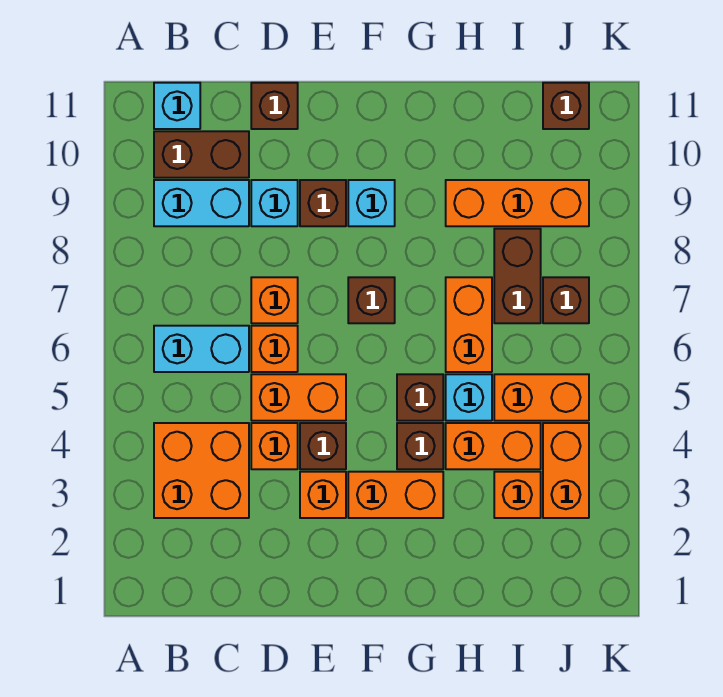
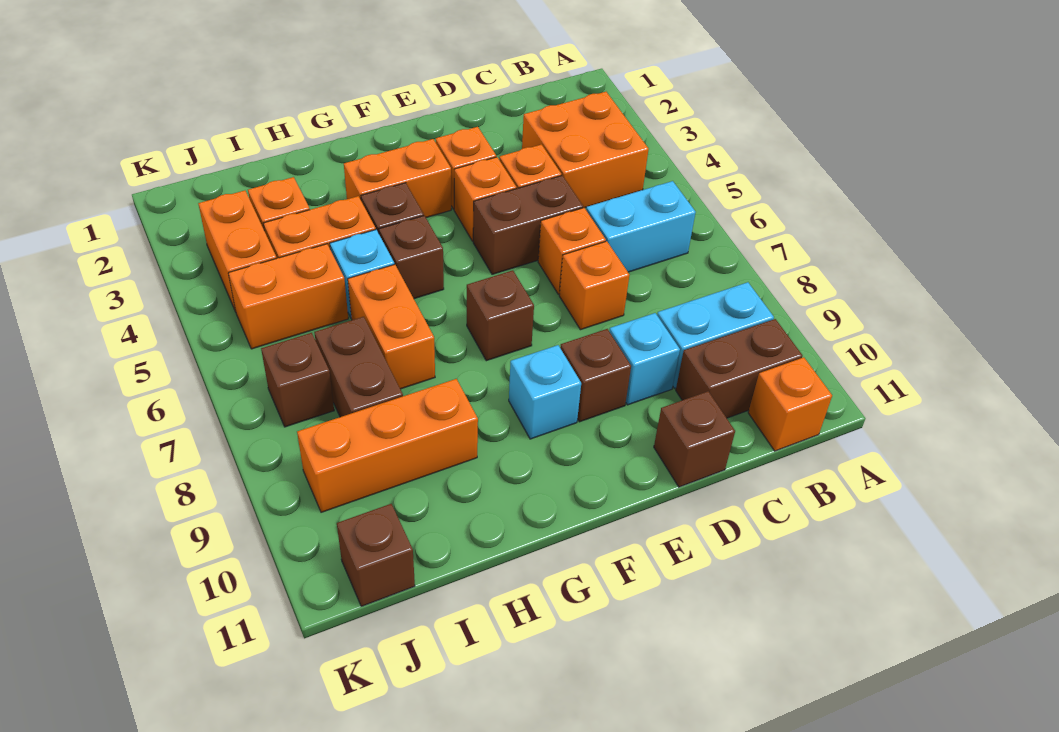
cyan brick B11 level 1 -> orange brick B11 level 1
orange brick D5:E5 level 1 -> brown brick D5:E5 level 1
brown brick E4 level 1 -> orange brick E4 level 1

